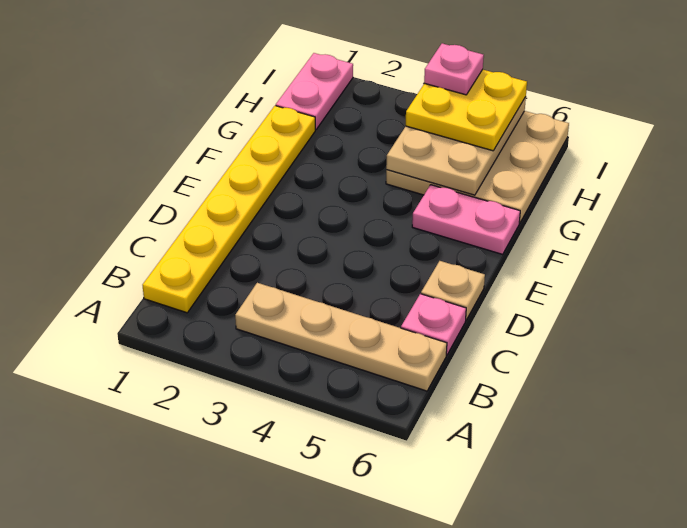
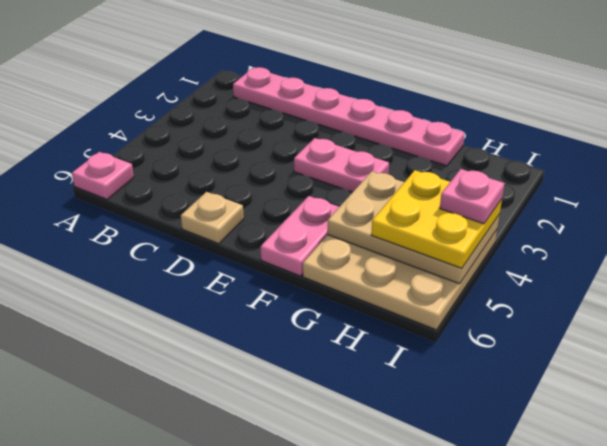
yellow plate B1:G1 level 1 -> pink plate B1:G1 level 1
tan plate B3:B6 level 1 -> none
pink plate C6 level 1 -> pink plate A6 level 1
pink plate H1:I1 level 1 -> pink plate E3:F3 level 1

